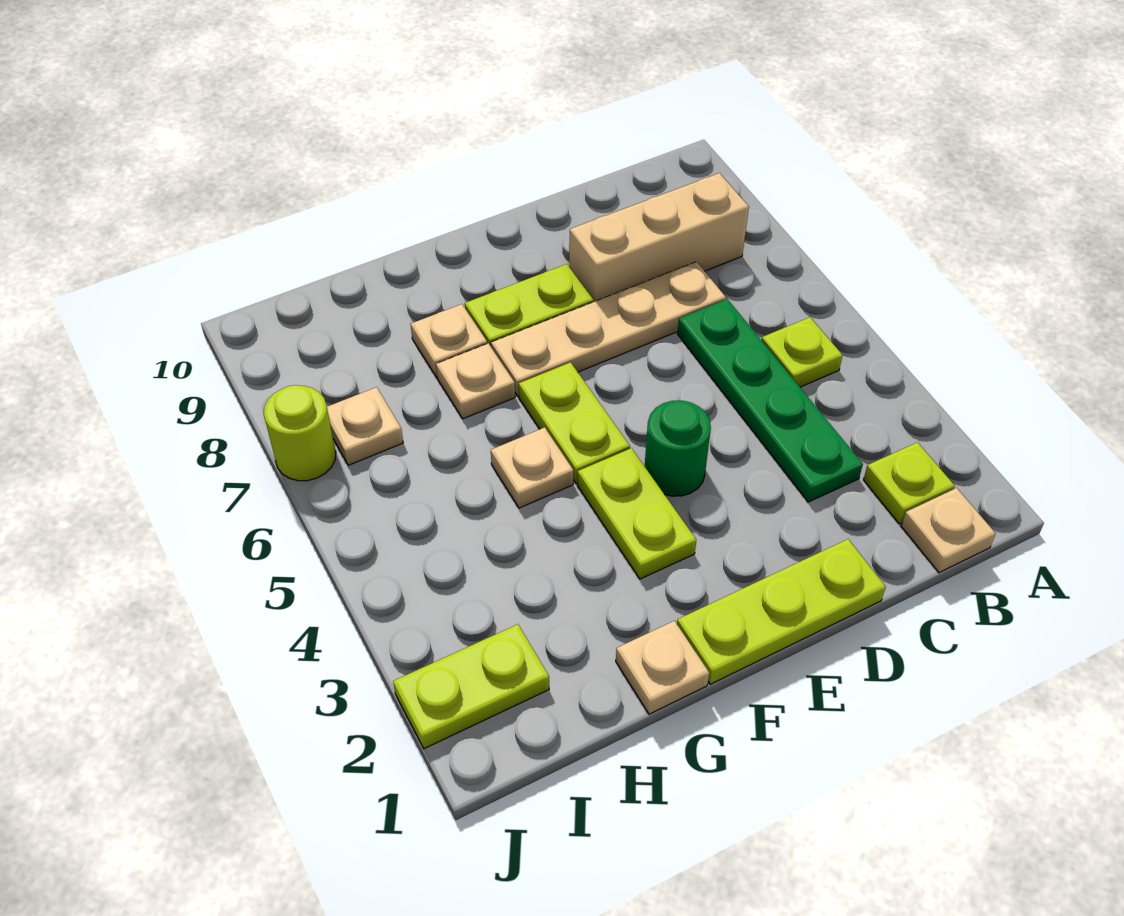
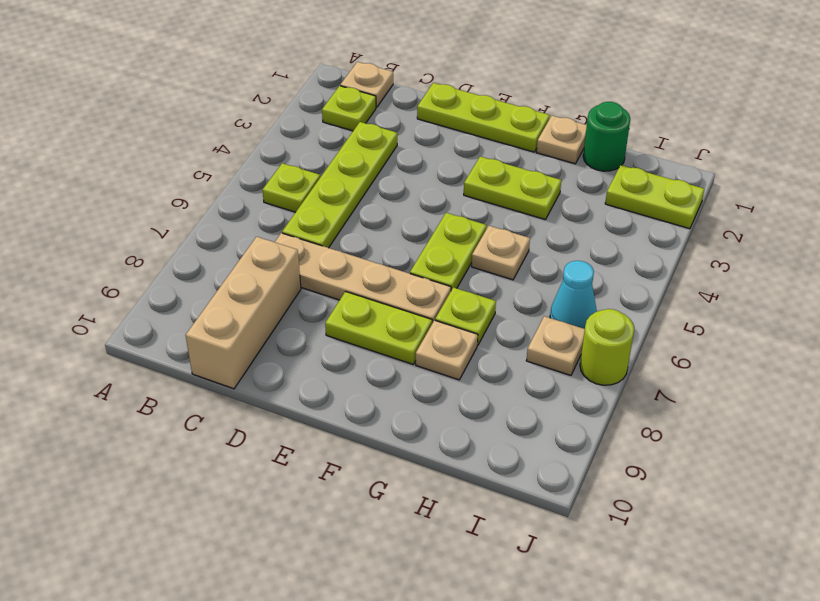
tan brick B8:D8 level 1 -> tan brick C8:C10 level 1
green plate C3:C6 level 1 -> lime plate C3:C6 level 1
green round brick E4 level 1 -> green round brick H1 level 1
lime plate F3:F4 level 1 -> lime plate F3:G3 level 1
tan plate G7 level 1 -> lime plate G7 level 1
none -> cyan cone I6 level 1

